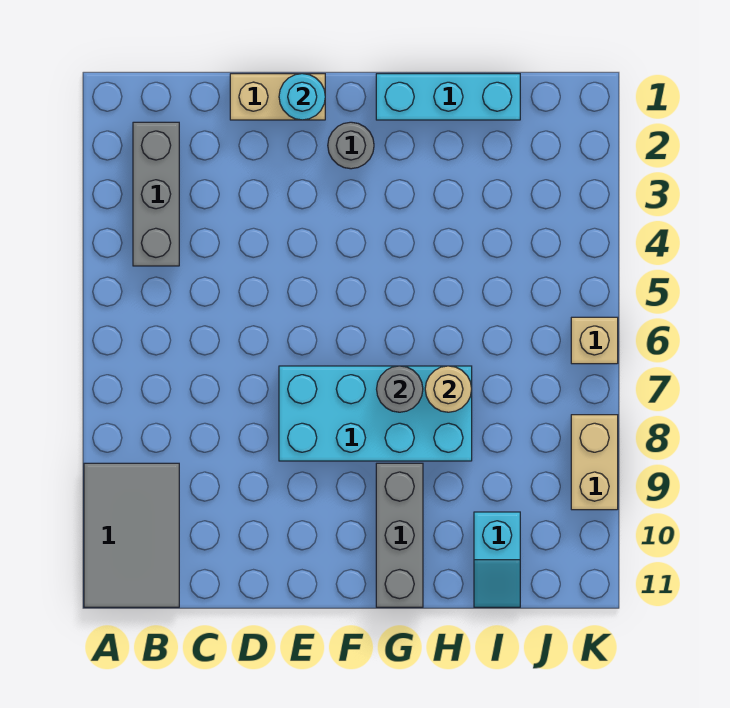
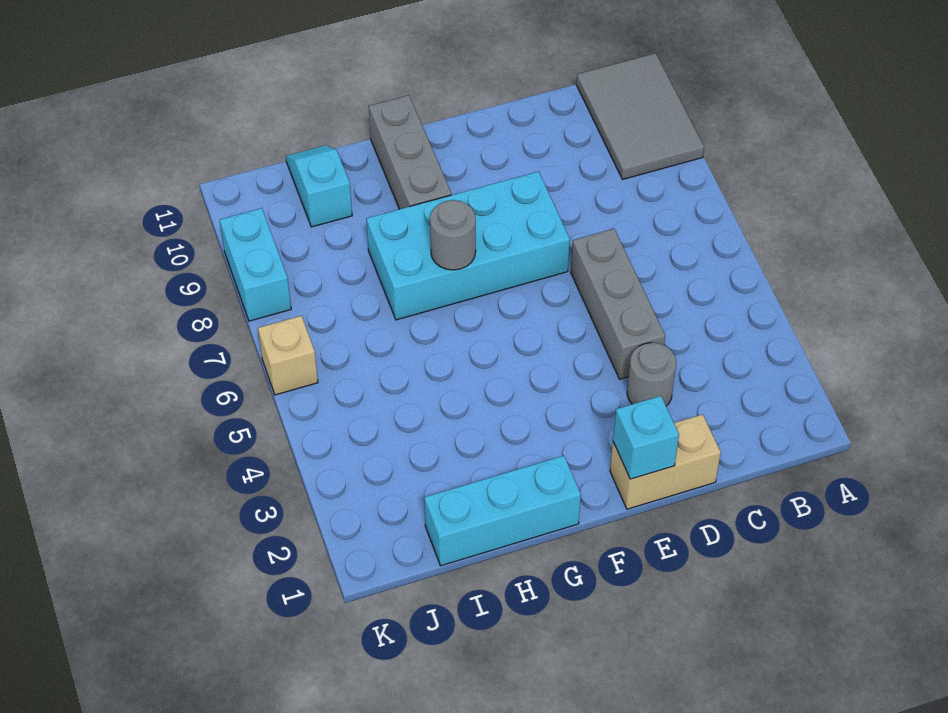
grey brick B2:B4 level 1 -> grey brick D4:D6 level 1
cyan round brick E1 level 2 -> cyan brick E1 level 2
grey round brick F2 level 1 -> grey round brick D3 level 1
tan round brick H7 level 2 -> none
tan brick K8:K9 level 1 -> cyan brick K8:K9 level 1

